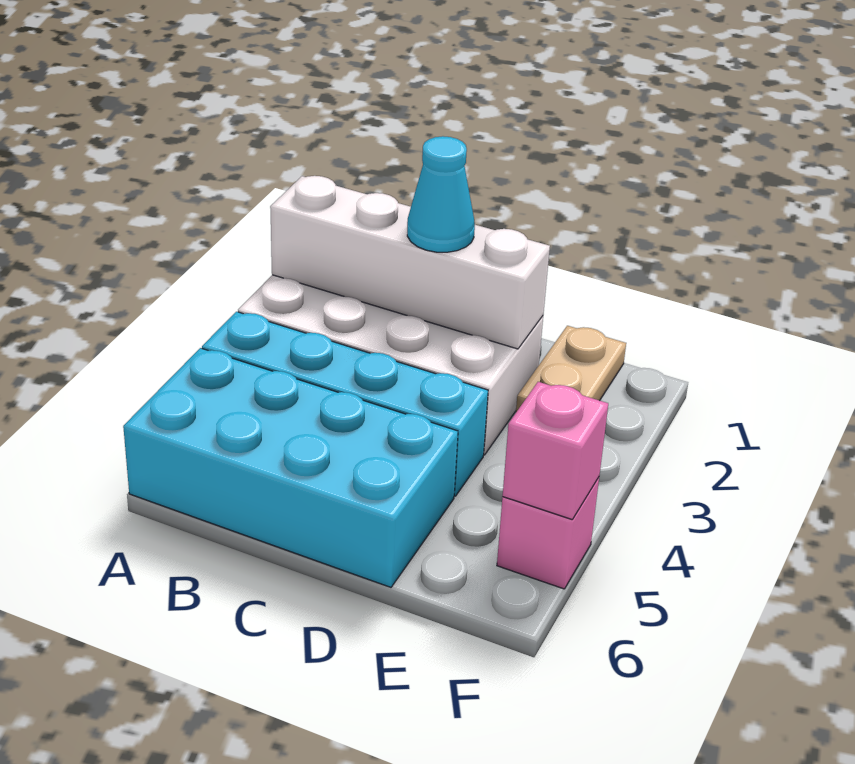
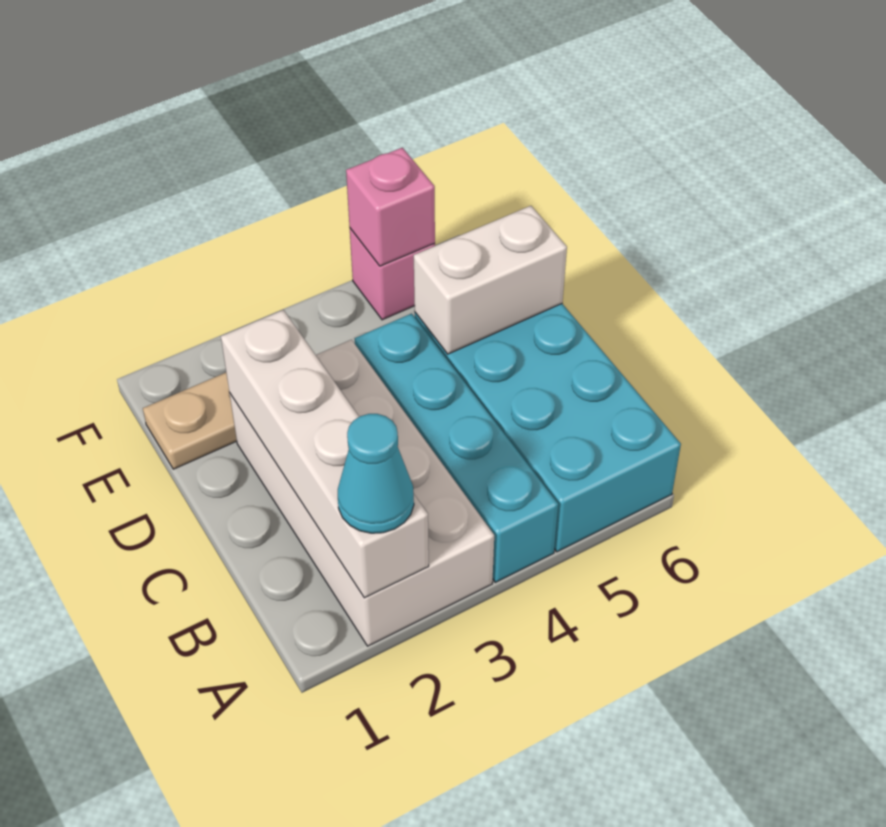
cyan cone C2 level 3 -> cyan cone A2 level 3
none -> white brick D5:D6 level 2

